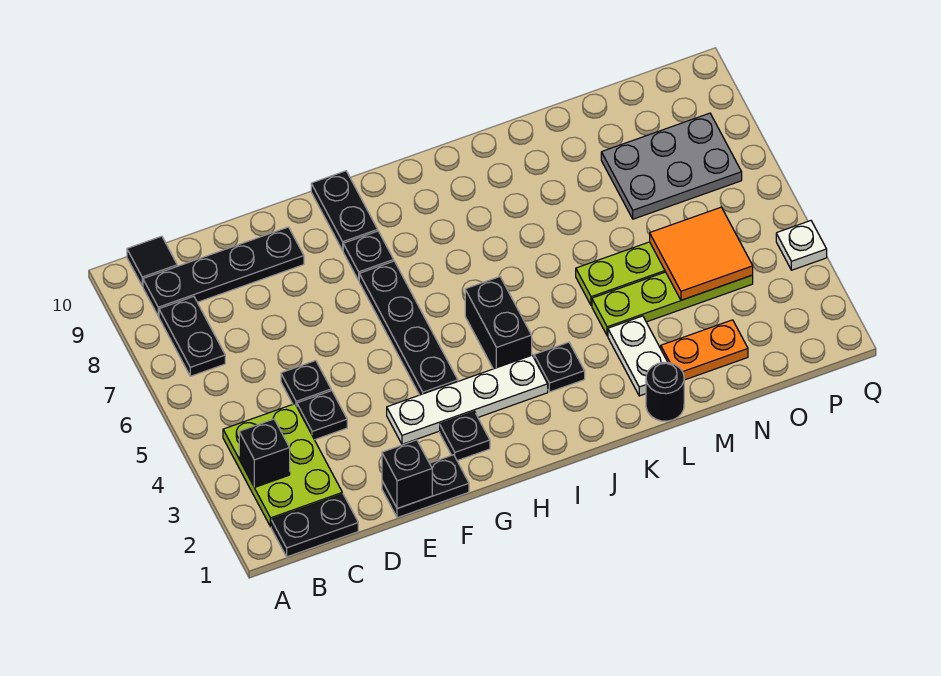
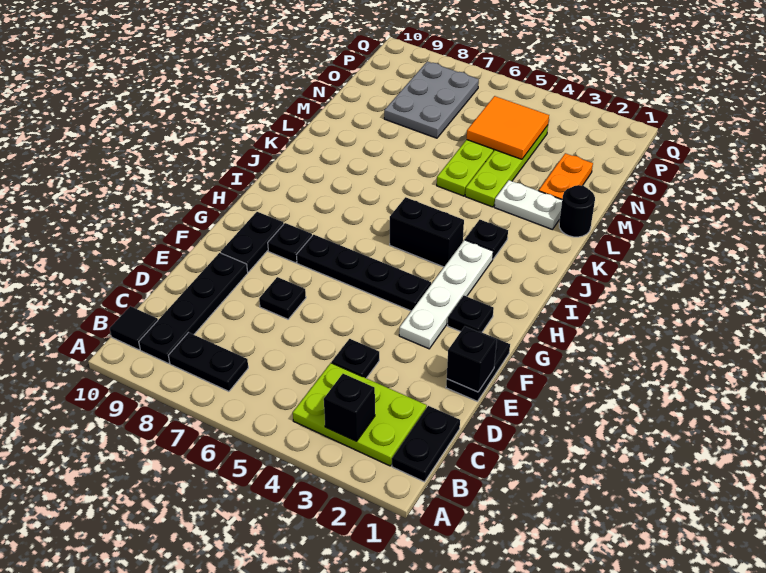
black plate D5 level 1 -> black plate E7 level 1
black plate G9:G10 level 1 -> black plate F9:G9 level 1
white plate Q4 level 1 -> none

